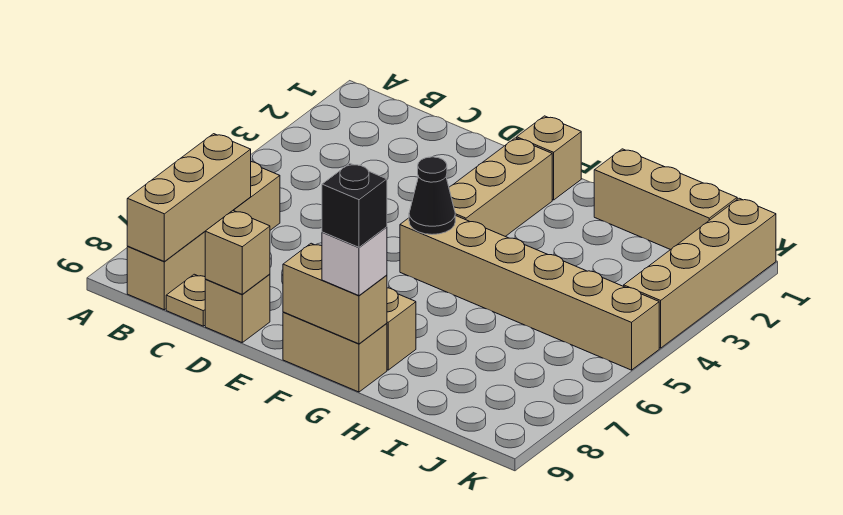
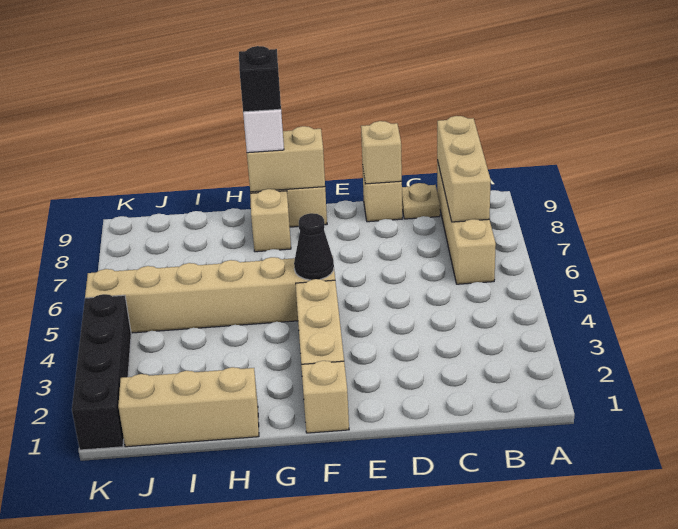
tan brick K1:K4 level 1 -> black brick K1:K4 level 1

